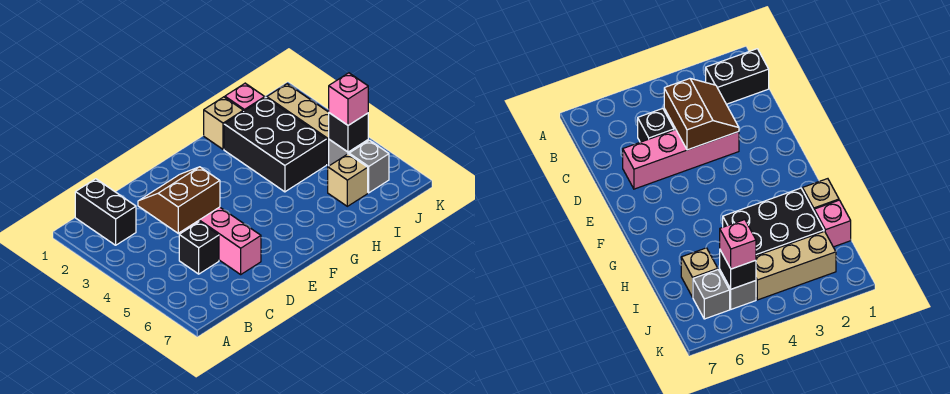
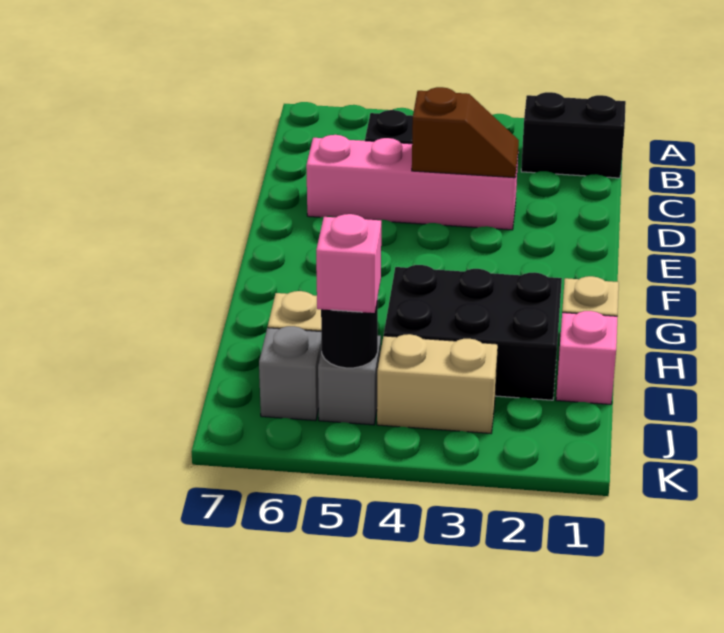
brown slope C3:D4 level 2 top 4 -> brown slope D3:D4 level 2 top 4
tan brick J2:J4 level 1 -> tan brick J3:J4 level 1
black brick J5 level 2 -> black round brick J5 level 2

